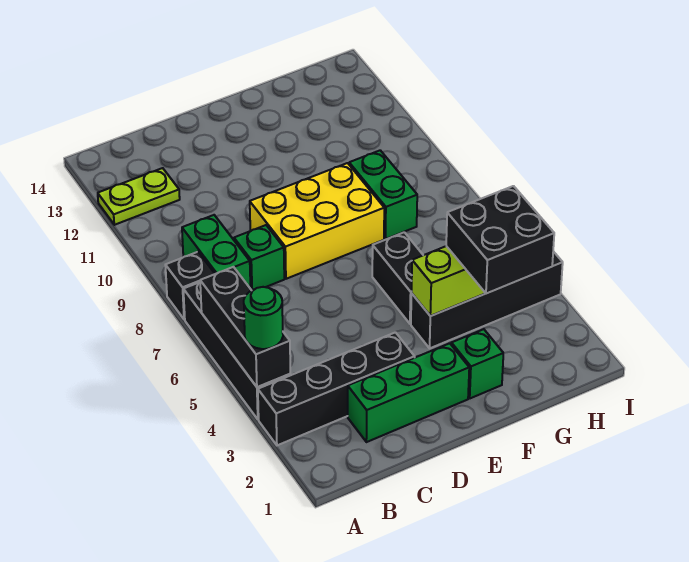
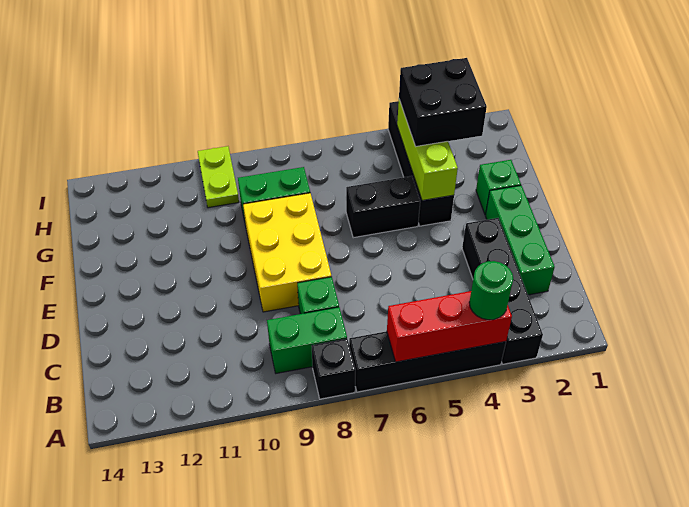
black brick A4:A6 level 2 -> red brick A4:A6 level 2
lime plate A12:B12 level 1 -> lime plate H10:I10 level 1

